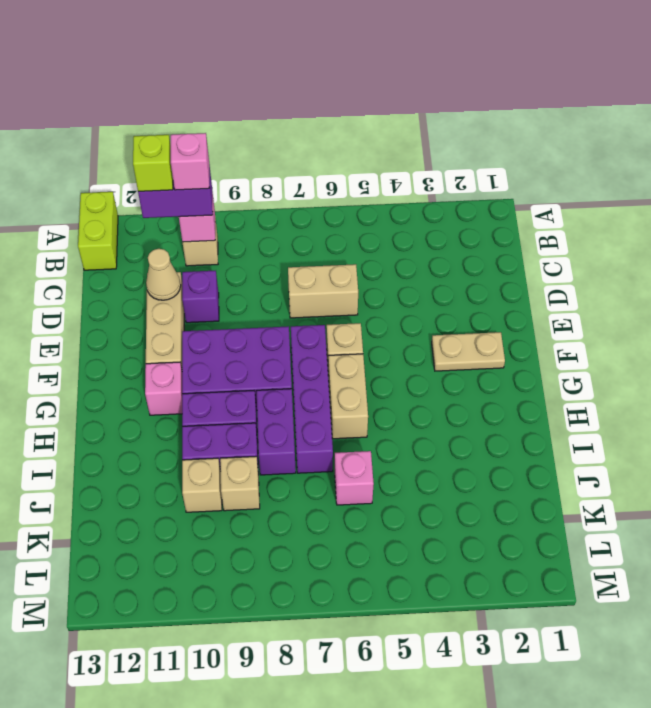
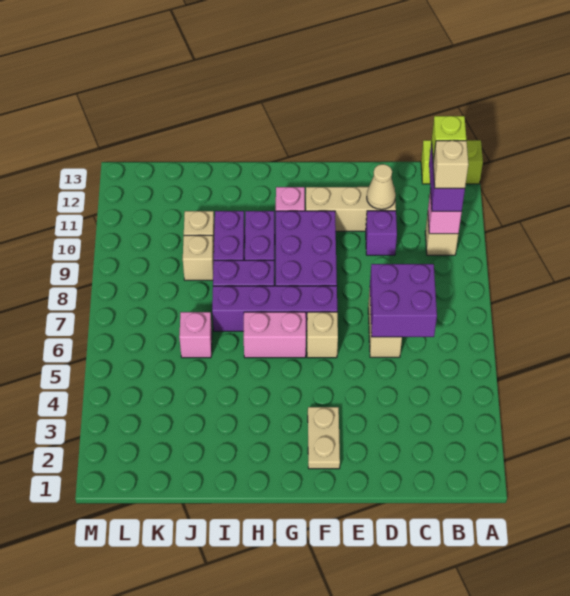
pink brick B10 level 4 -> tan brick B10 level 4
none -> purple brick C6:D7 level 2
tan brick G6:H6 level 1 -> pink brick G6:H6 level 1

